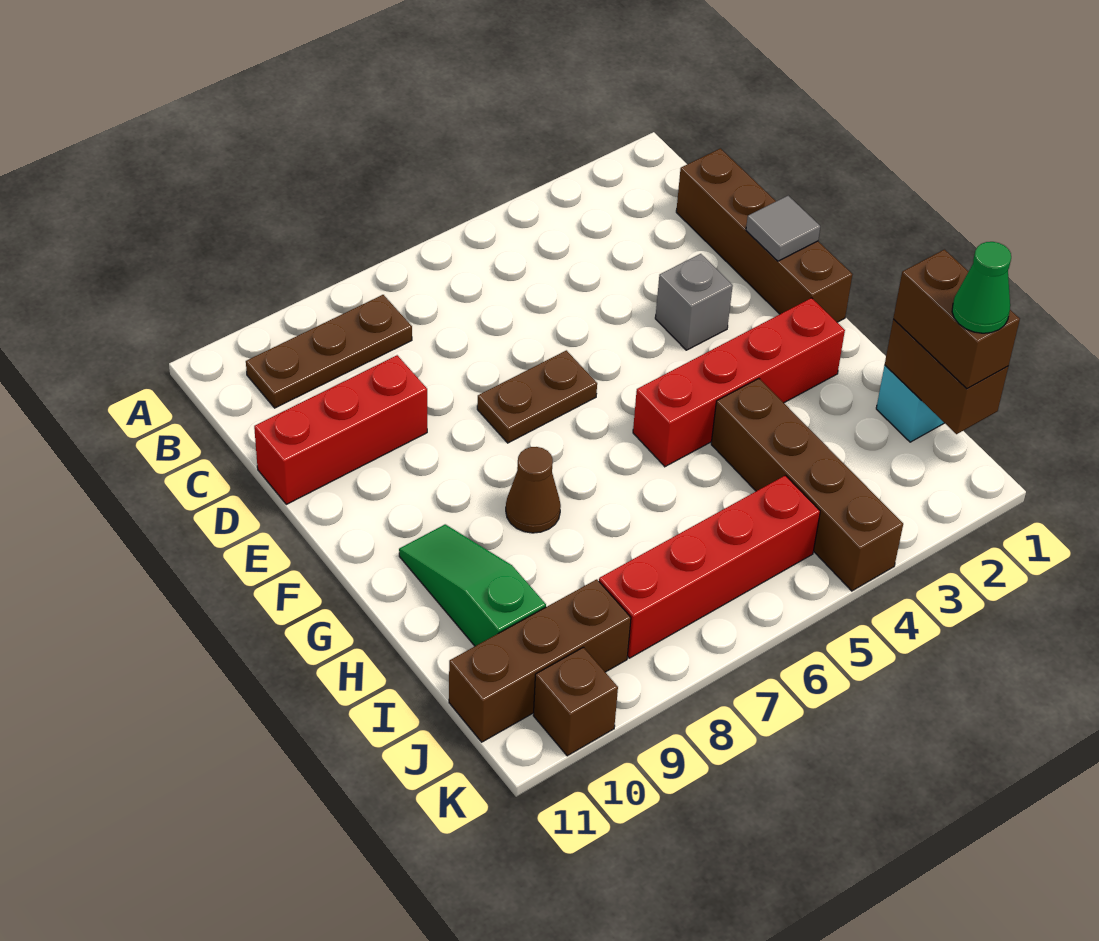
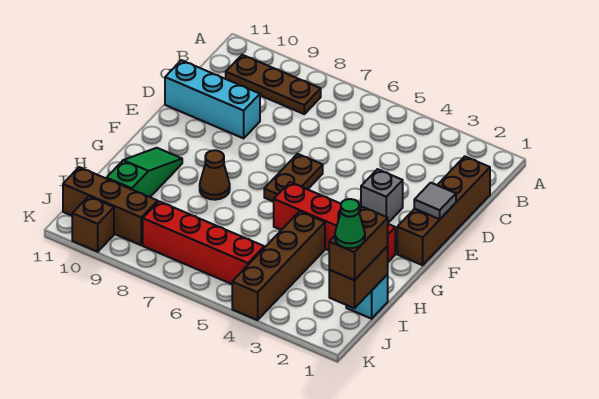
red brick D9:D11 level 1 -> cyan brick D9:D11 level 1
brown plate E6:E7 level 1 -> brown plate E6:F6 level 1

